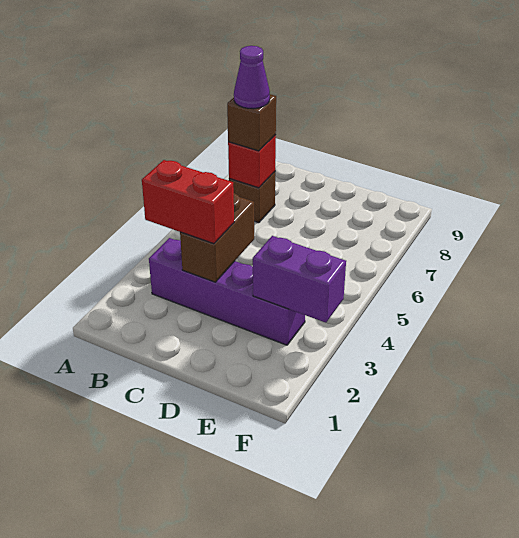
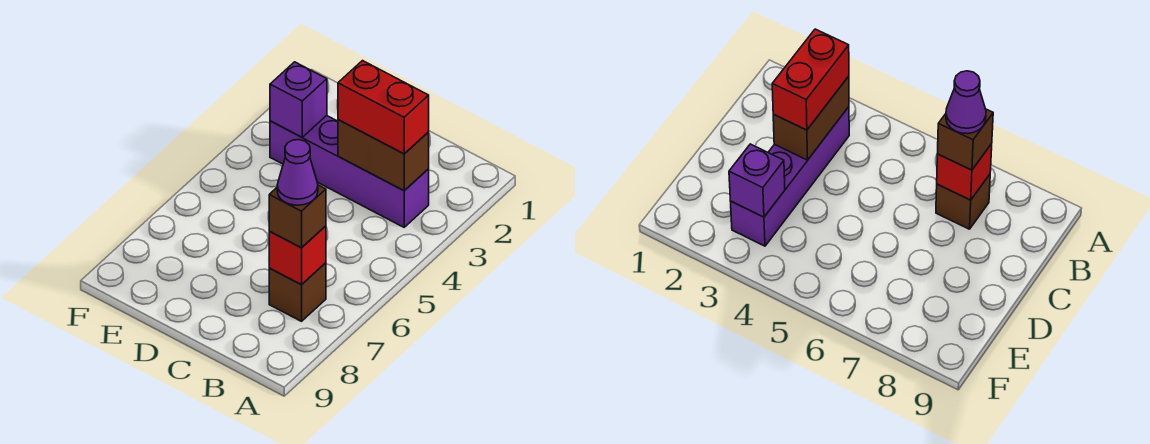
brown brick C3:C4 level 2 -> brown brick B3:C3 level 2
purple brick E3:F3 level 2 -> purple brick E3 level 2

